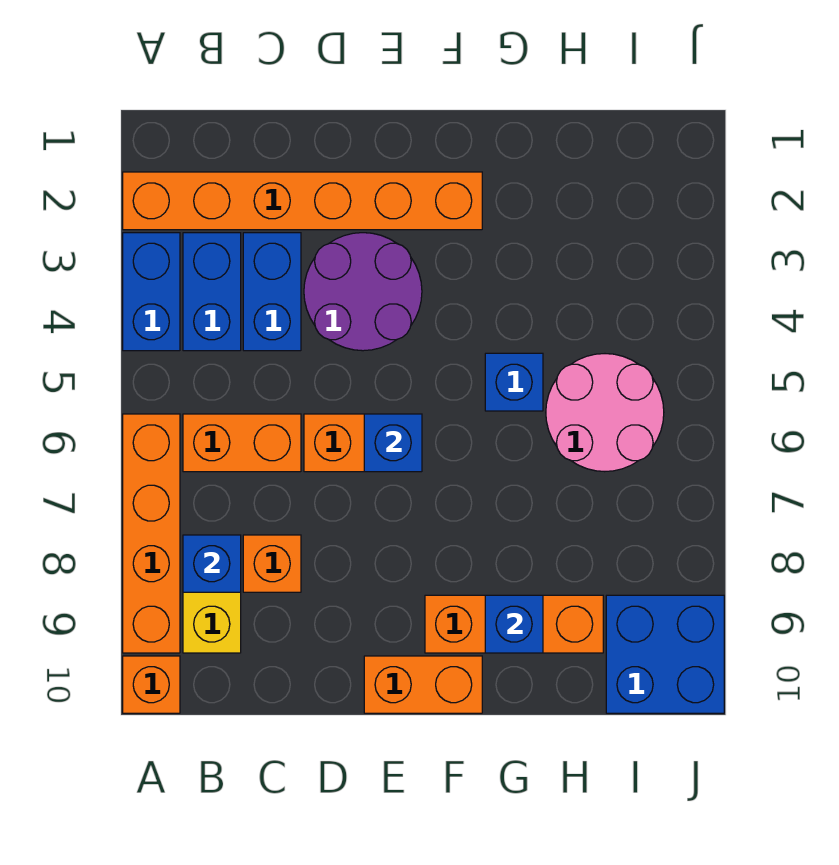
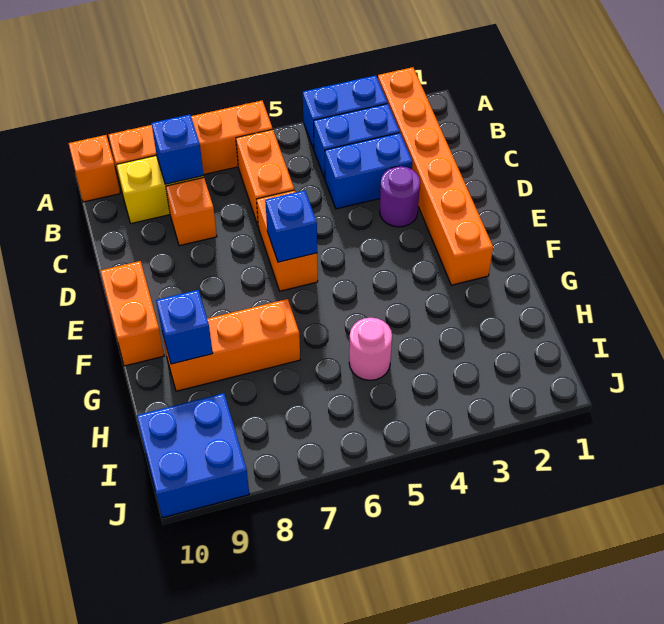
purple round brick D3:E4 level 1 -> purple round brick D3 level 1
orange brick F9:H9 level 1 -> orange brick G7:G9 level 1
blue brick G5 level 1 -> none
pink round brick H5:I6 level 1 -> pink round brick H5 level 1

